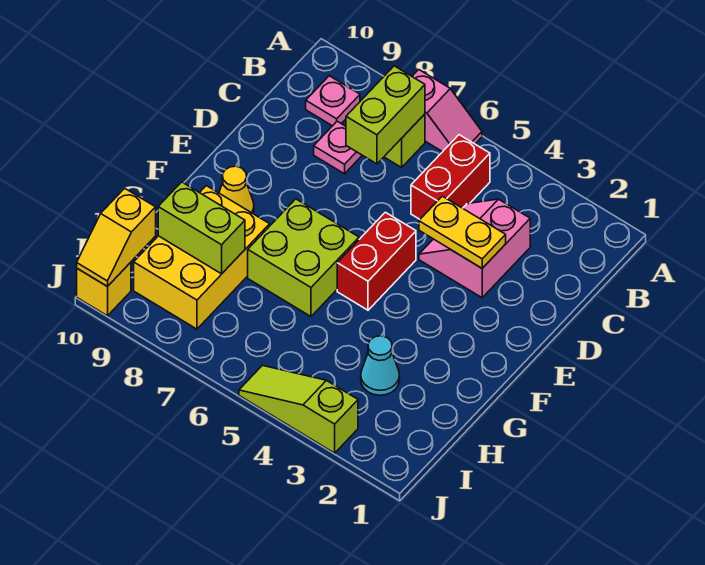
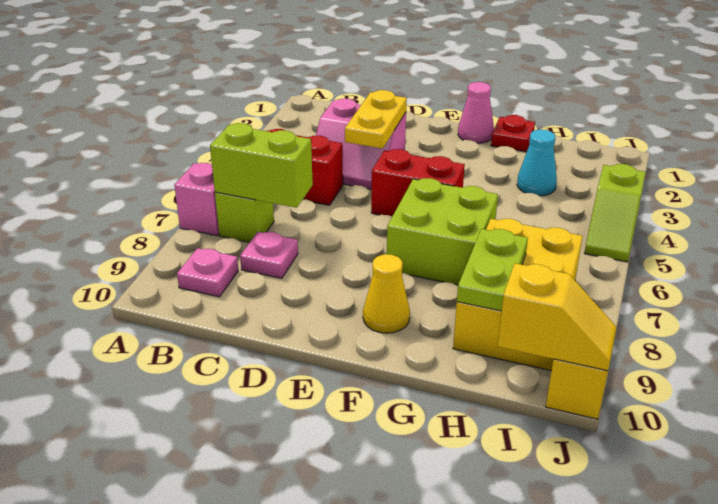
none -> pink cone F1 level 1
none -> red plate G1 level 1
yellow brick G8:I9 level 1 -> yellow brick H7:I9 level 1
lime brick H8:H9 level 2 -> lime plate H8:H9 level 2
lime slope J3:J5 level 1 top 3 -> lime slope J4:J5 level 1 top 4

